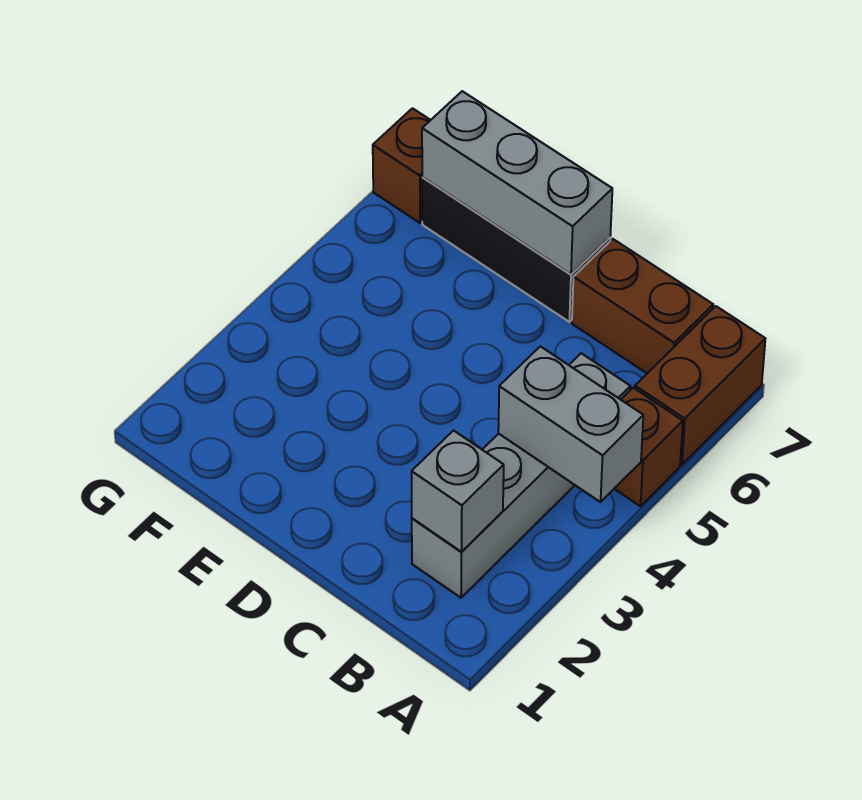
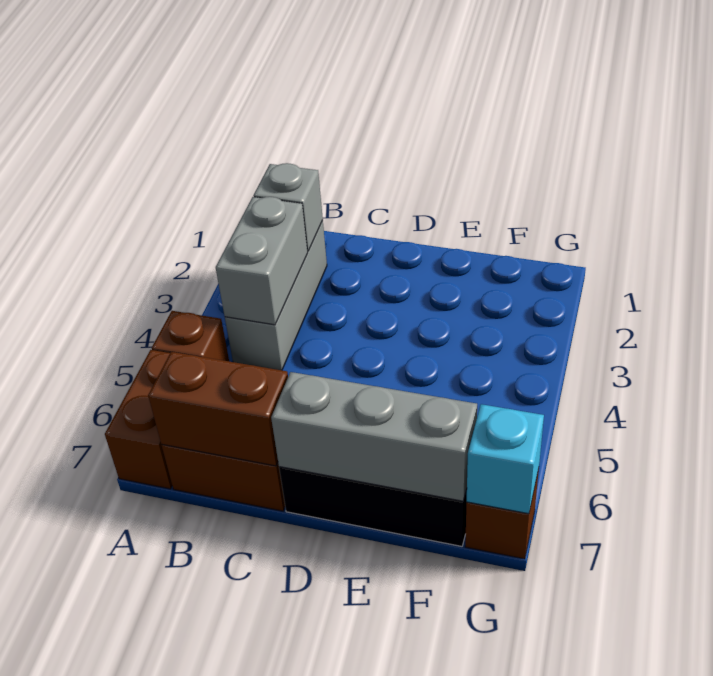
grey brick A4:B4 level 2 -> grey brick B3:B4 level 2
grey brick B2:B5 level 1 -> grey brick B2:B4 level 1
none -> brown brick B7:C7 level 2
none -> cyan brick G7 level 2

